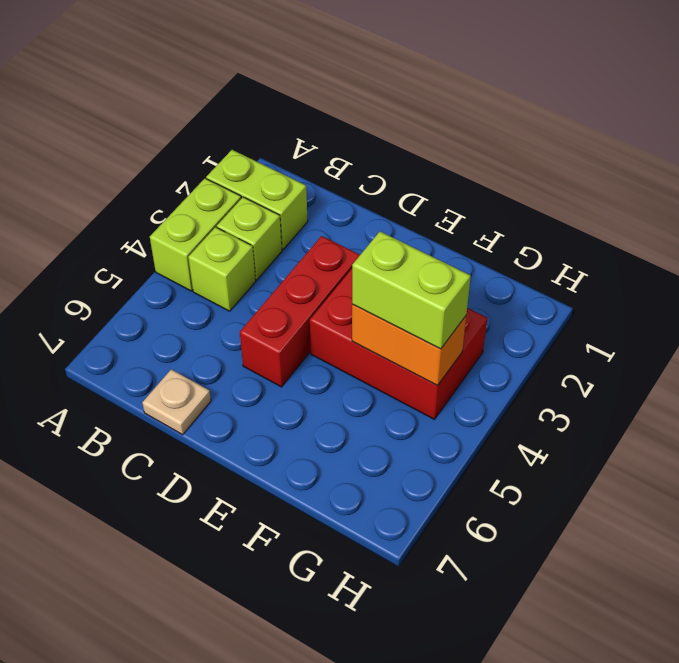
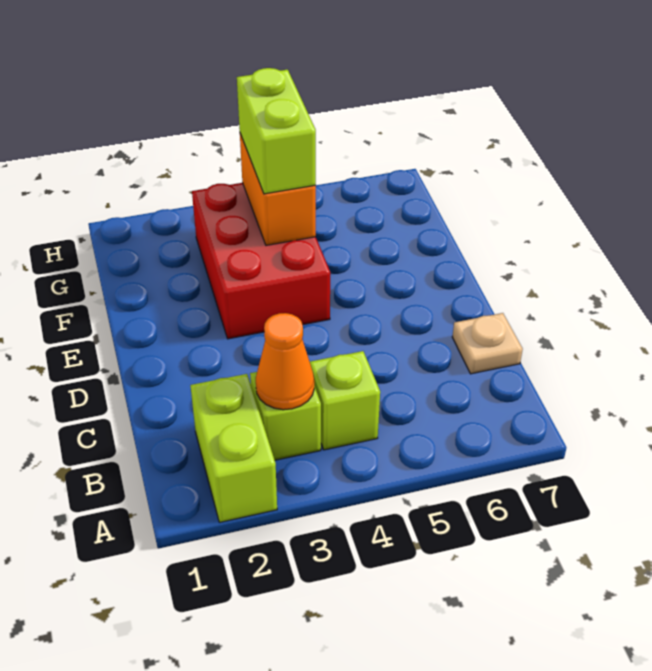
lime brick A3:A4 level 1 -> none
none -> orange cone B3 level 2
red brick D3:D5 level 1 -> none

